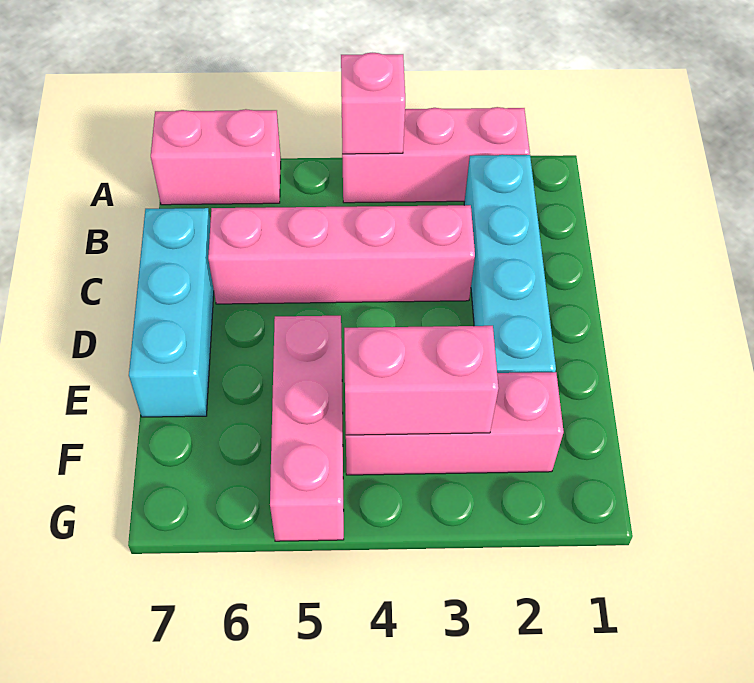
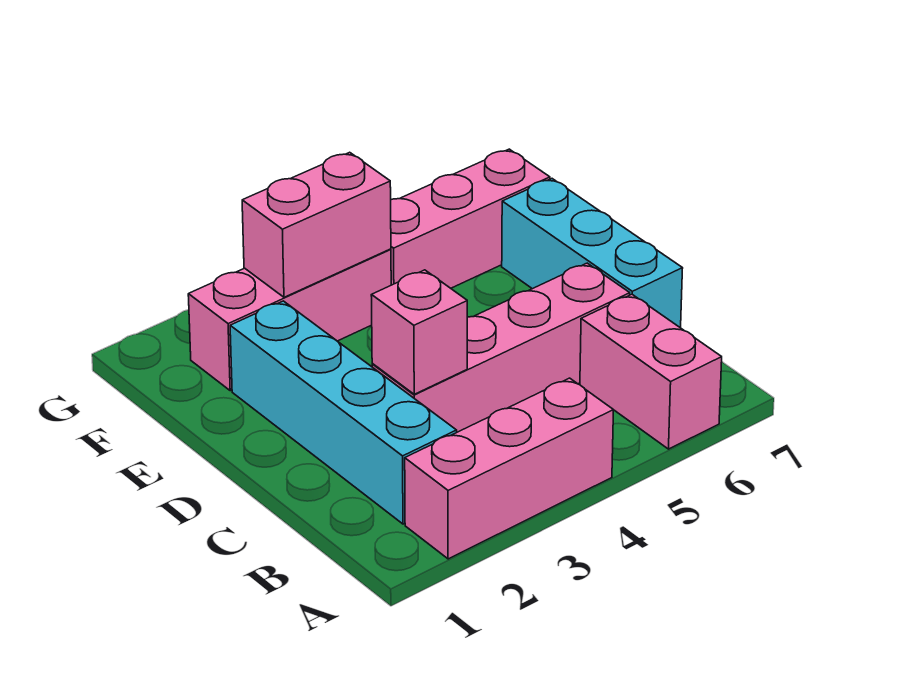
pink brick A4 level 2 -> pink brick C3 level 2
pink brick A6:A7 level 1 -> pink brick A6:B6 level 1
pink brick E5:G5 level 1 -> pink brick F5:F7 level 1

